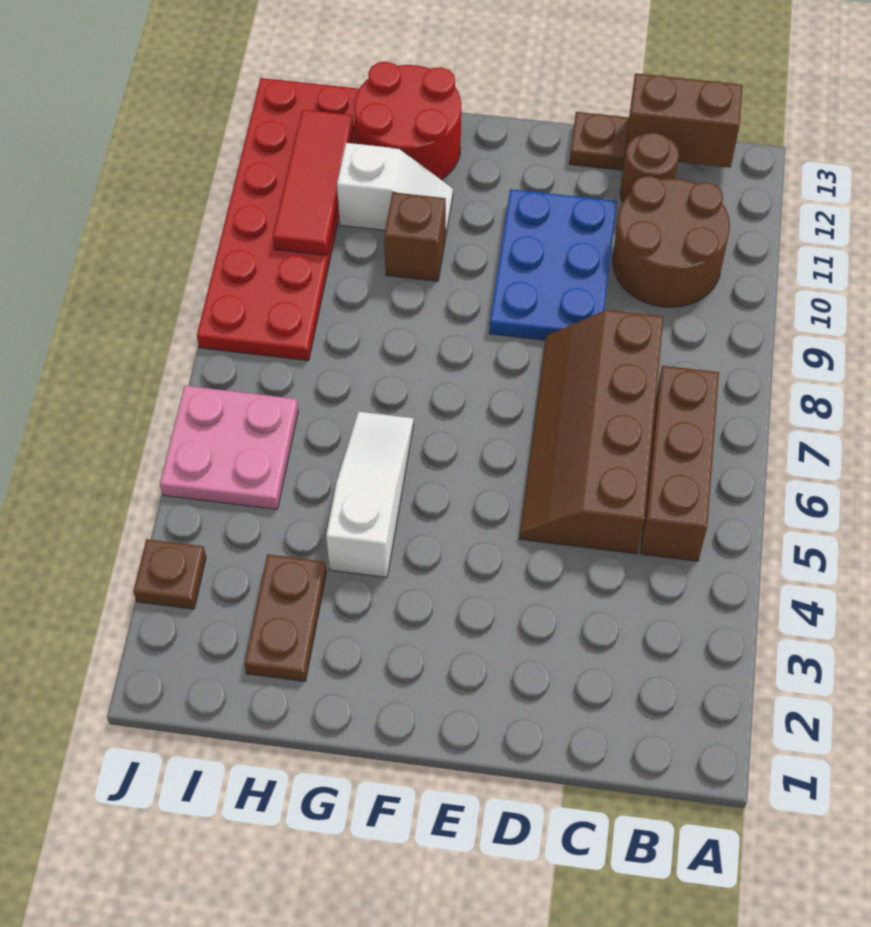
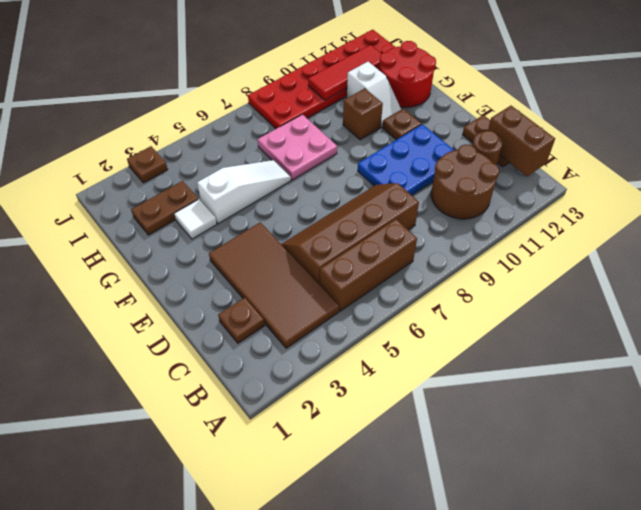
none -> brown tile B3:E4 level 1
none -> brown plate C2 level 1
none -> brown plate F11 level 1
none -> white tile G3 level 1
pink plate I5:J6 level 1 -> pink plate G7:H8 level 1

